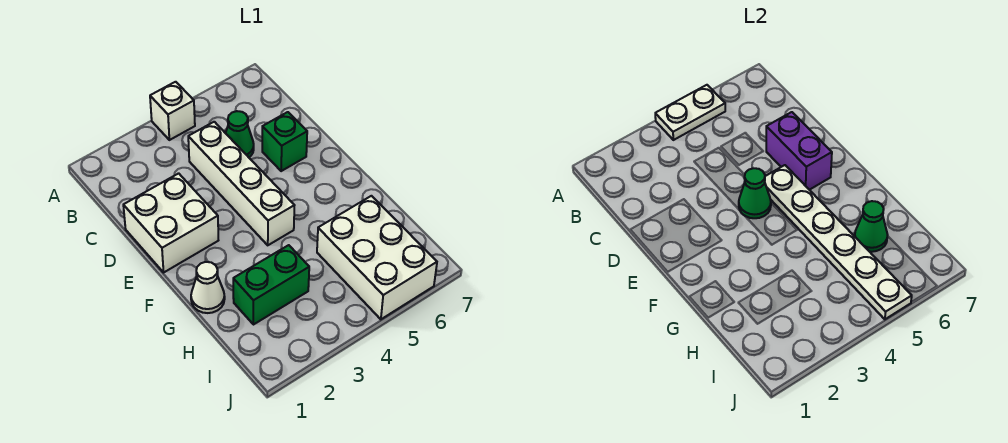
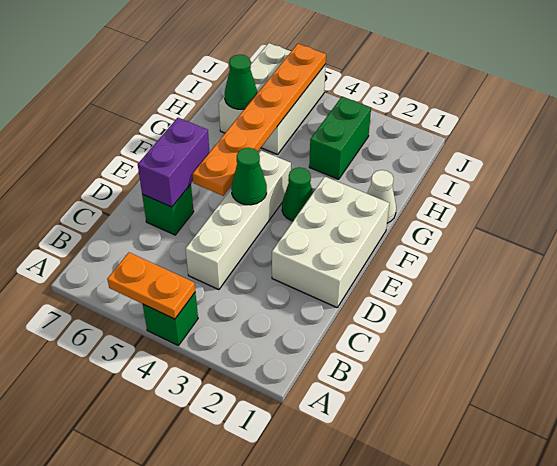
white brick A4 level 1 -> green brick A4 level 1
white plate A4:A5 level 2 -> orange plate A4:A5 level 2
green cone C5 level 1 -> green cone F3 level 1
white brick D1:E2 level 1 -> white brick D1:F2 level 1
white plate E5:J5 level 2 -> orange plate E5:J5 level 2
green brick H2:H3 level 1 -> green brick H3:I3 level 1

